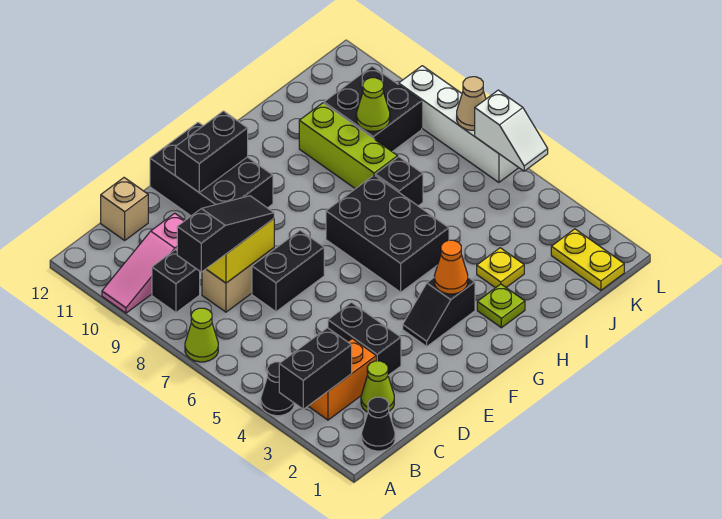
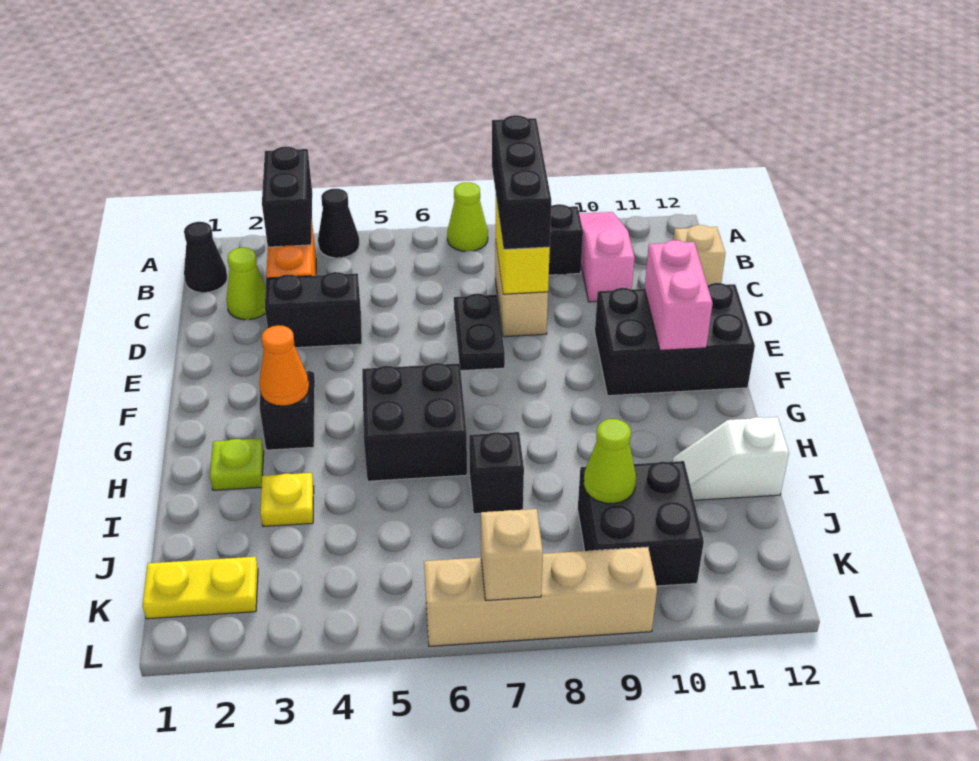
black slope B8:D8 level 3 top B -> black brick B8:D8 level 3
black brick D7:E7 level 1 -> black plate D7:E7 level 1
black brick E11:F11 level 2 -> pink brick E11:F11 level 2
black brick G5:H7 level 1 -> black brick G5:H6 level 1
lime brick I8:I10 level 1 -> none
white slope L5:L6 level 2 top 6 -> white slope I11:I12 level 1 top 12
white brick L6:L9 level 1 -> tan brick L6:L9 level 1
tan cone L7 level 2 -> tan brick L7 level 2

